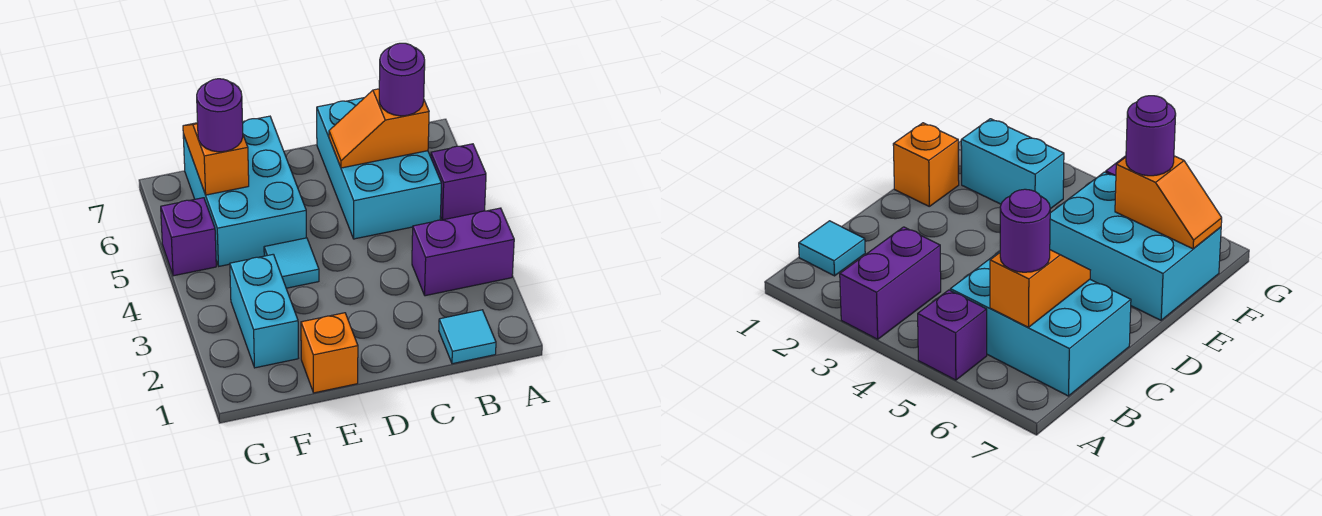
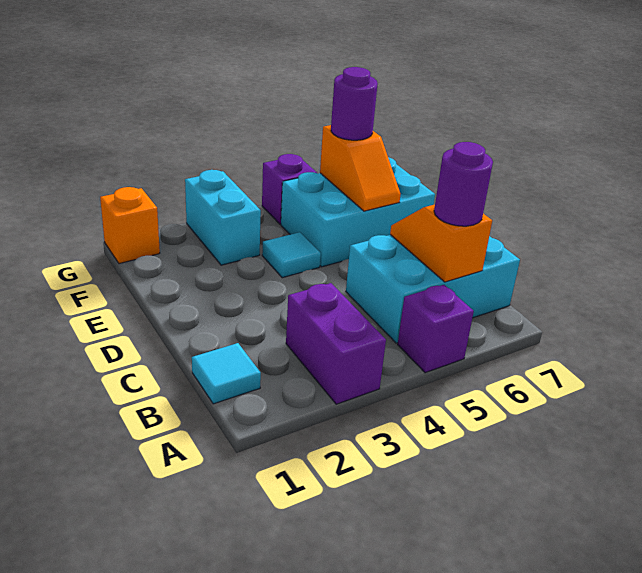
orange brick E1 level 1 -> orange brick G1 level 1
cyan brick F2:F3 level 1 -> cyan brick F3:G3 level 1
orange slope F6:F7 level 2 top 6 -> orange slope E6:F6 level 2 top F

